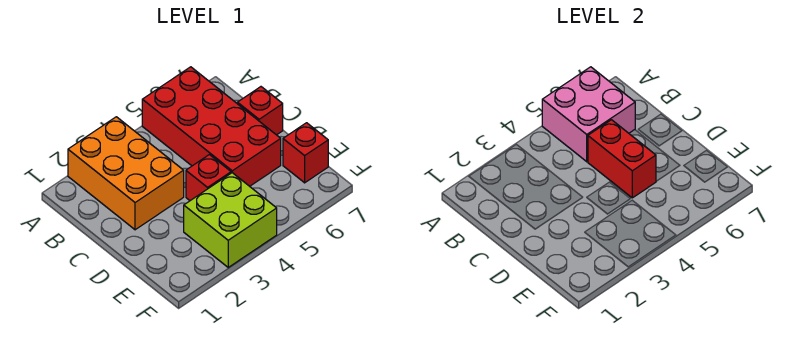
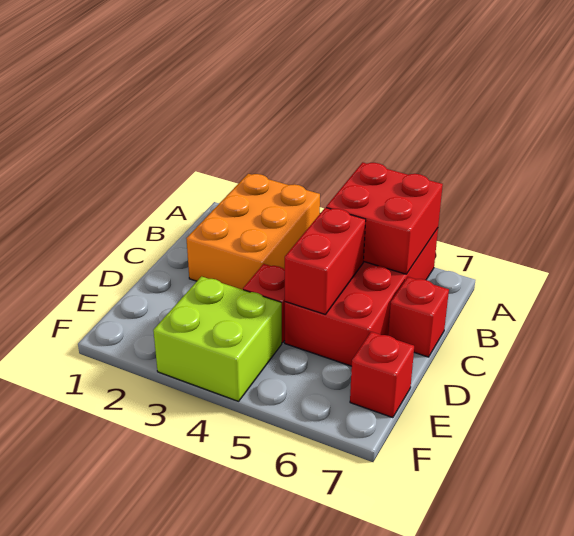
pink brick A5:B6 level 2 -> red brick A5:B6 level 2

